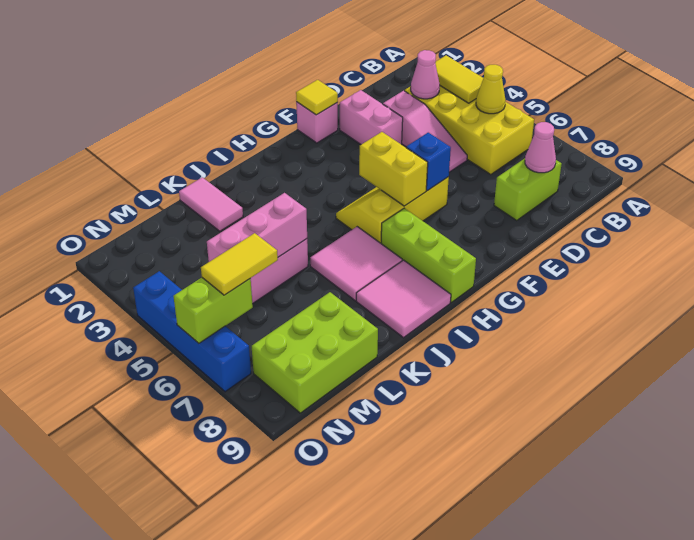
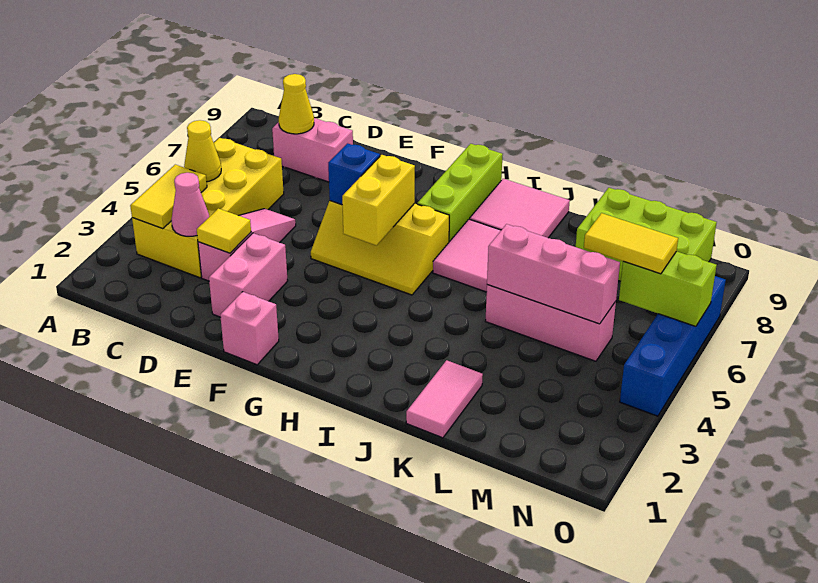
lime brick C8:D8 level 1 -> pink brick C8:D8 level 1
pink cone C8 level 2 -> yellow cone C8 level 2
yellow tile F1 level 2 -> yellow tile D3 level 2

